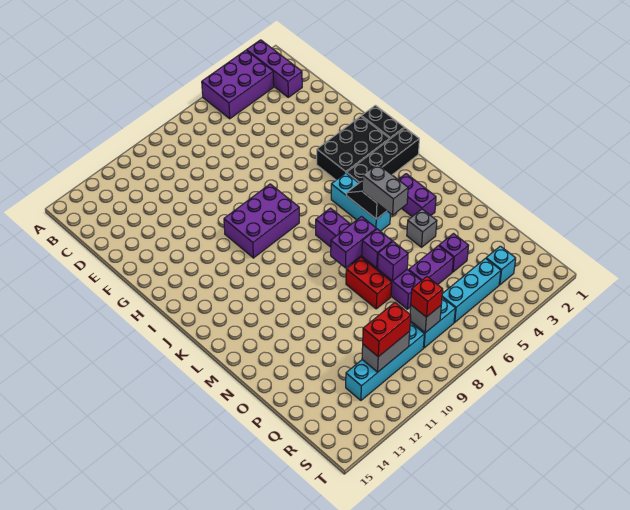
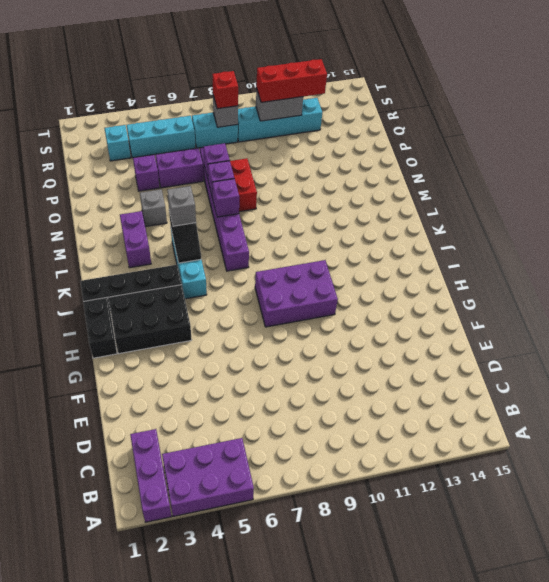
grey brick L5:M5 level 3 -> grey brick L5 level 3
purple brick M7:M8 level 2 -> purple brick M7 level 2
red brick R10:R11 level 3 -> red brick R10:R12 level 3

